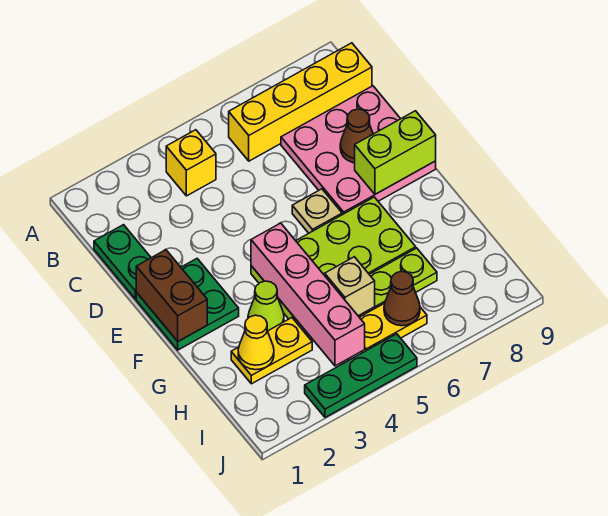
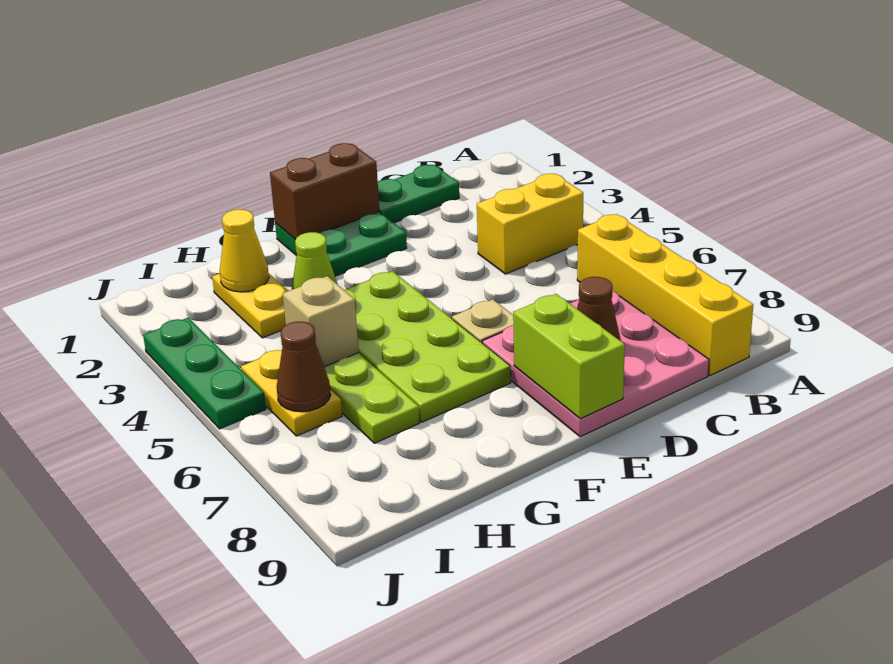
yellow brick B4 level 1 -> yellow brick B4:C4 level 1
pink brick F4:I4 level 2 -> none

